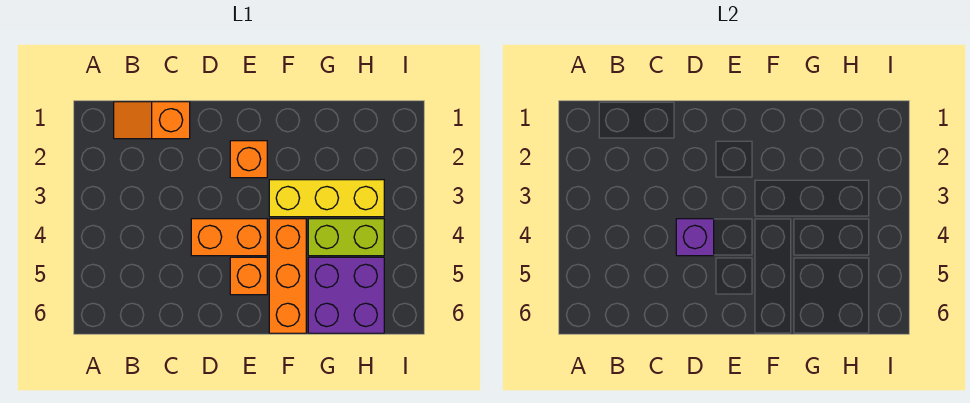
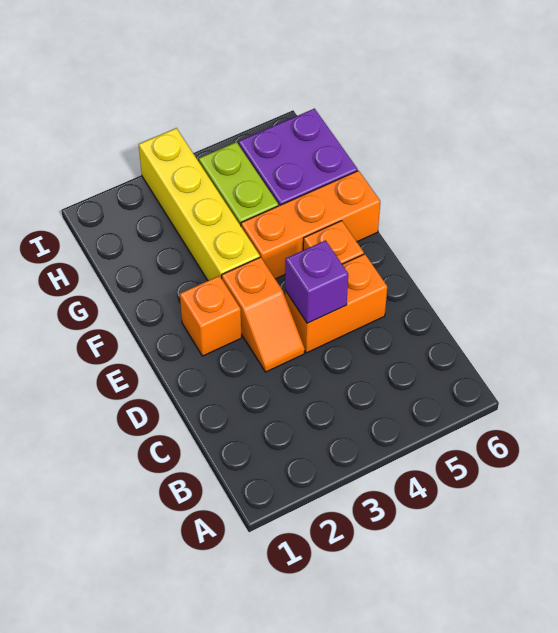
orange slope B1:C1 level 1 top C -> orange slope D3:E3 level 1 top E
orange brick D4:E4 level 1 -> orange brick D4:D5 level 1
yellow brick F3:H3 level 1 -> yellow brick F3:I3 level 1

